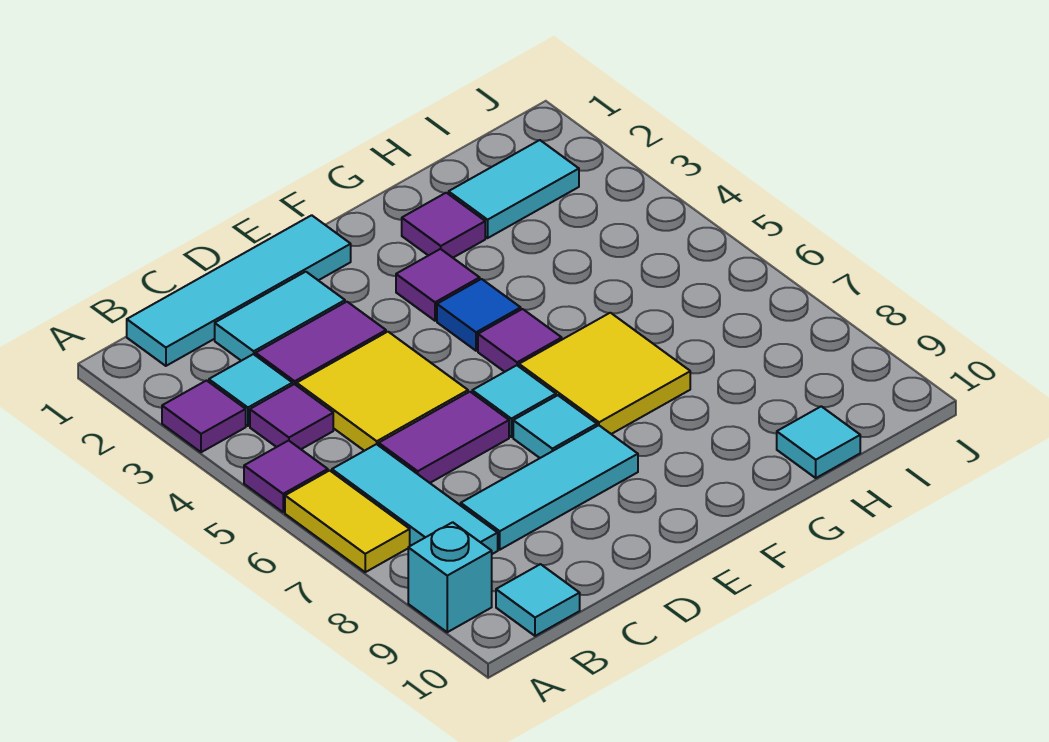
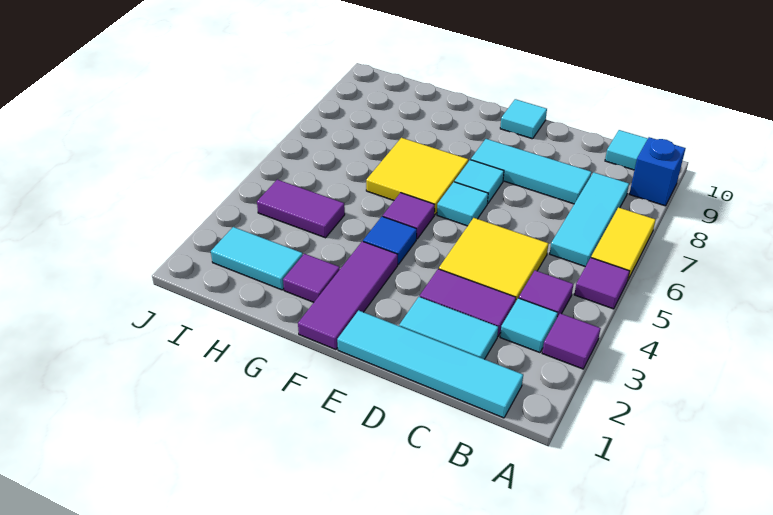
cyan brick A9 level 1 -> blue brick A9 level 1
purple tile C6:D6 level 1 -> purple tile H4:I4 level 1
purple tile F3 level 1 -> purple tile F1:F3 level 1
cyan tile H10 level 1 -> cyan tile E10 level 1

